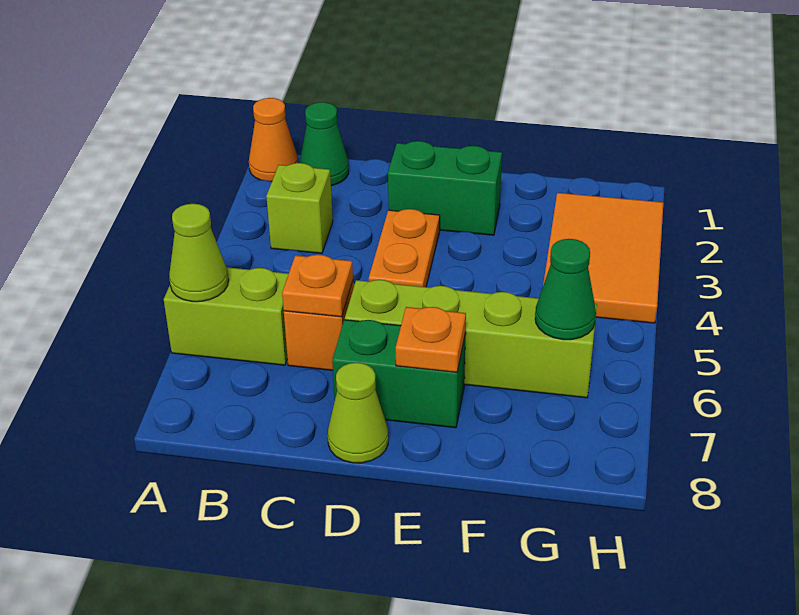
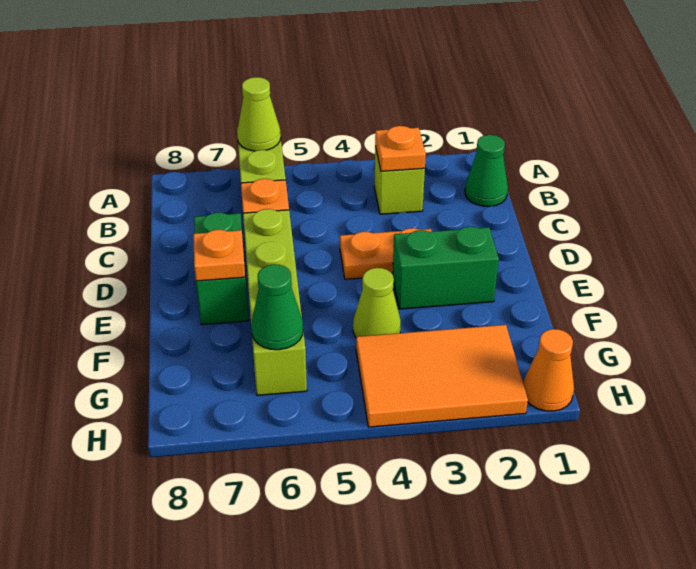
orange cone A1 level 1 -> orange cone H1 level 1
orange plate C6 level 2 -> orange plate B3 level 2
green brick D2:E2 level 1 -> green brick E2:E3 level 1
lime cone D8 level 1 -> lime cone F4 level 1

